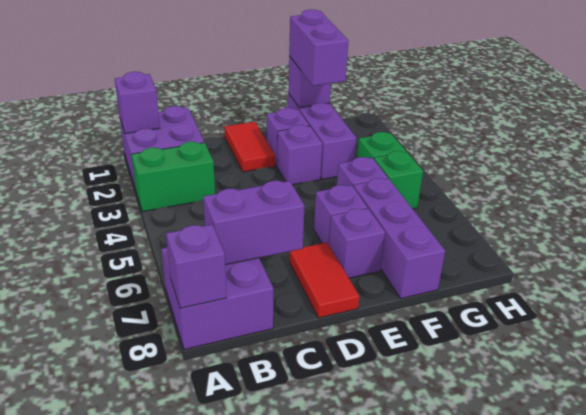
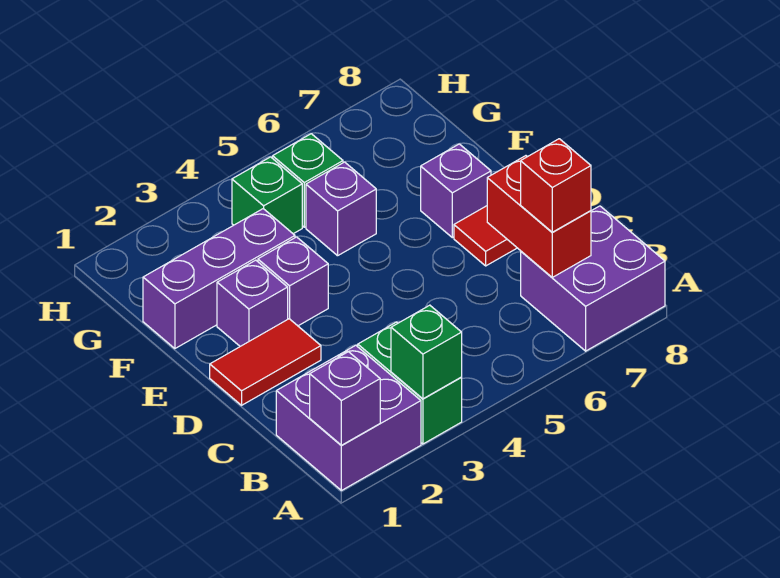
none -> green brick A3 level 2
purple brick A8 level 2 -> none
purple brick B7:C7 level 2 -> red brick B7:C7 level 2
none -> red brick B7 level 3
purple brick E6 level 1 -> none
purple brick F1 level 2 -> none
purple brick F1:F2 level 3 -> none
purple brick F6:F8 level 1 -> none

